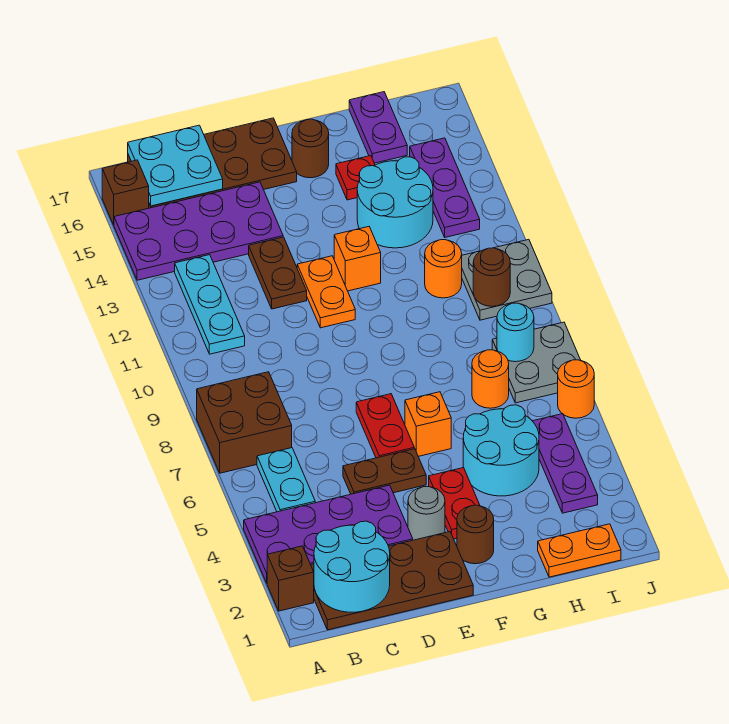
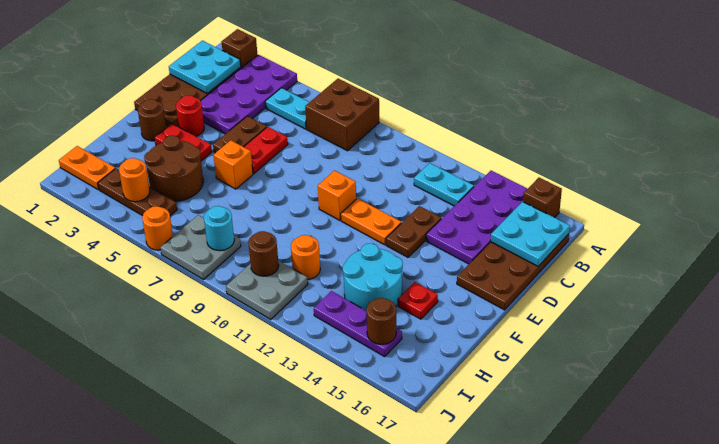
cyan round brick B1:C2 level 2 -> cyan plate B1:C2 level 2
cyan plate B11:B13 level 1 -> cyan plate B12:B13 level 1
brown plate D12:D13 level 1 -> brown plate D13:E13 level 1
grey round brick E3 level 1 -> red round brick E3 level 1
red plate E6:E7 level 1 -> red plate D6:E6 level 1
orange brick F12 level 1 -> orange brick E10 level 1
brown round brick F16 level 1 -> brown round brick I15 level 2
cyan round brick G4:H5 level 1 -> brown round brick G4:H5 level 1
orange plate H1:I1 level 1 -> orange plate I1:I2 level 1
orange round brick H7 level 1 -> orange round brick I4 level 2
purple plate H16:H17 level 1 -> none
purple plate I3:I5 level 1 -> brown plate I3:I5 level 1

